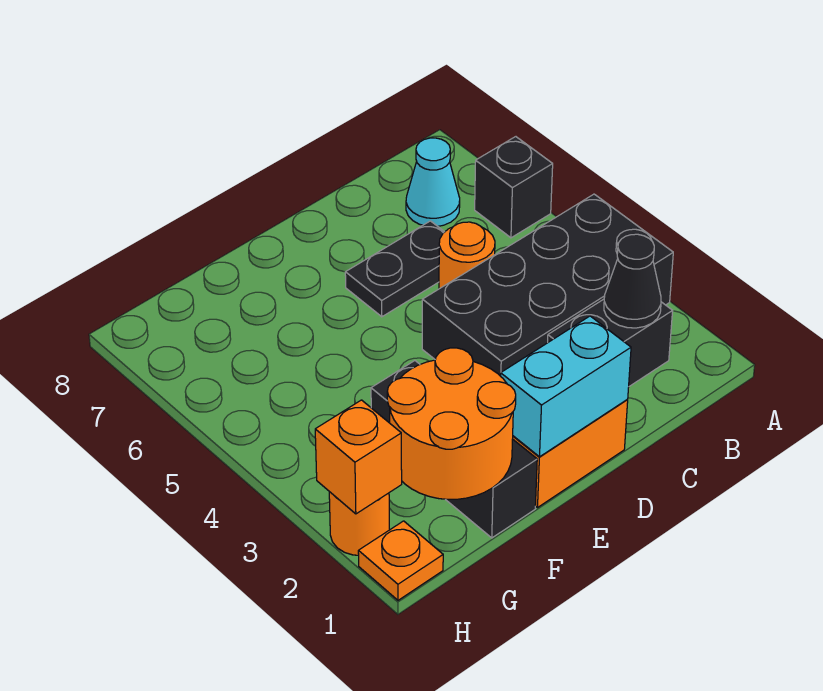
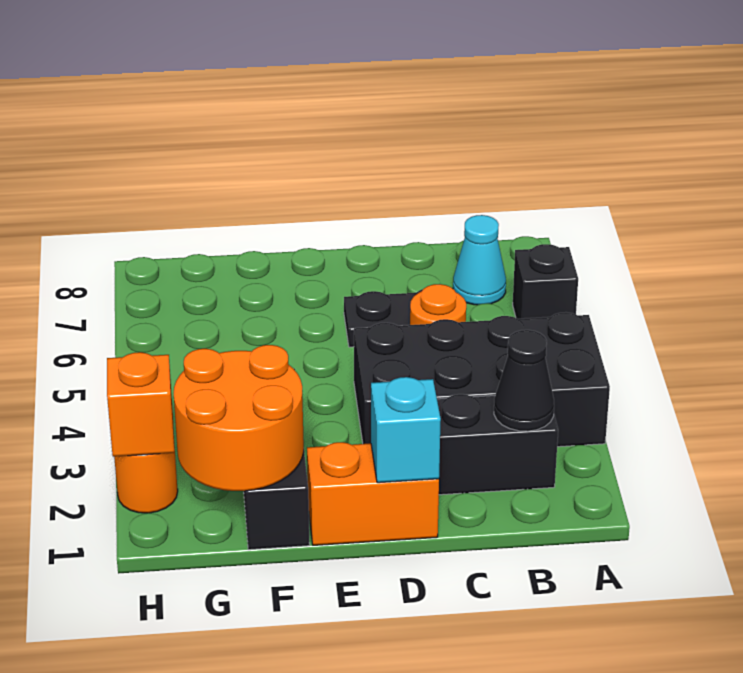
cyan brick D1:E1 level 2 -> cyan brick D1 level 2
orange plate H1 level 1 -> none

